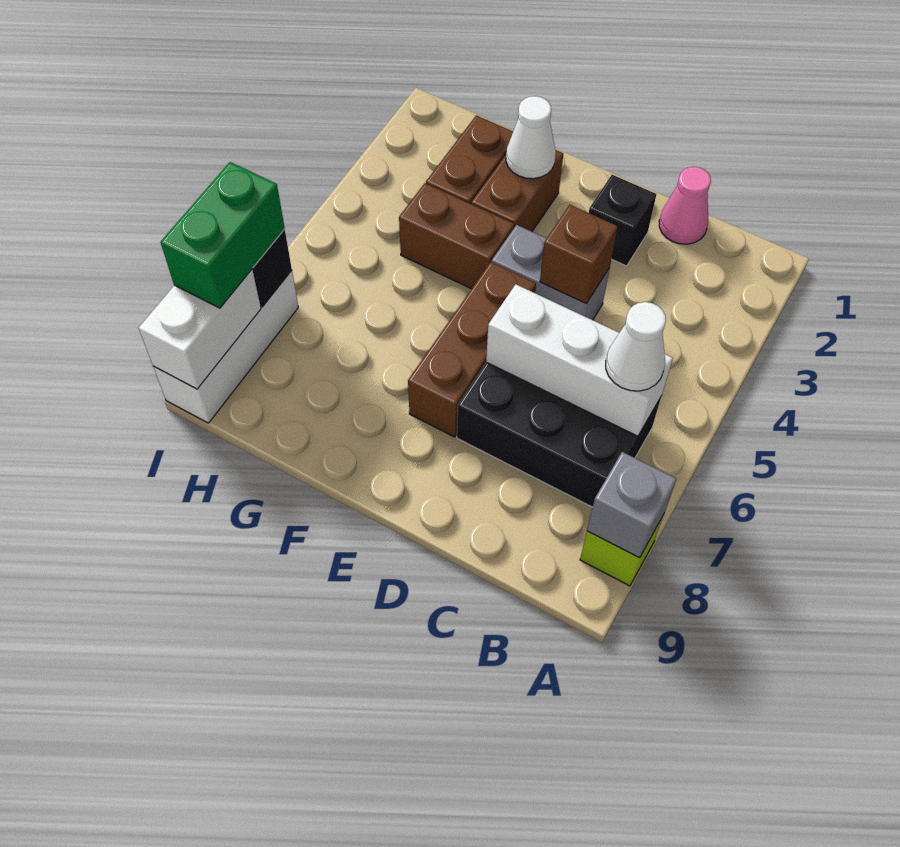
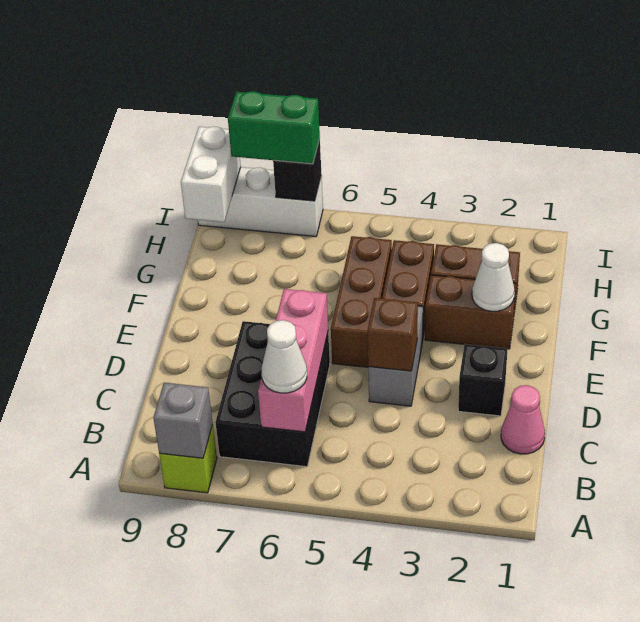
white brick B6:D6 level 2 -> pink brick B6:D6 level 2
brown brick E5:E7 level 1 -> brown brick E5:G5 level 1
white brick I8:I9 level 2 -> white brick H9:I9 level 2

